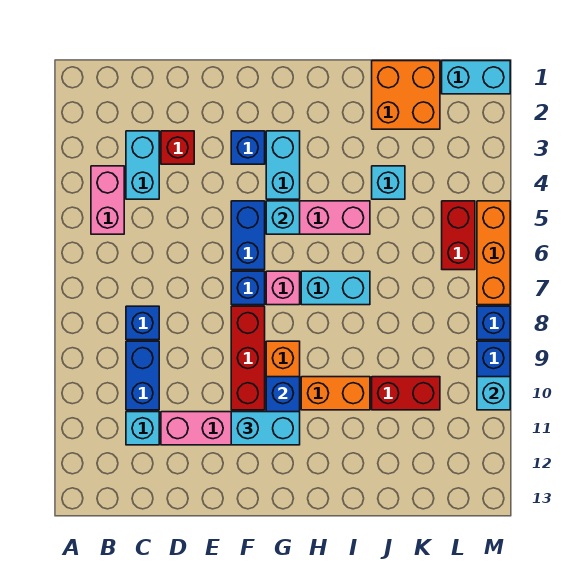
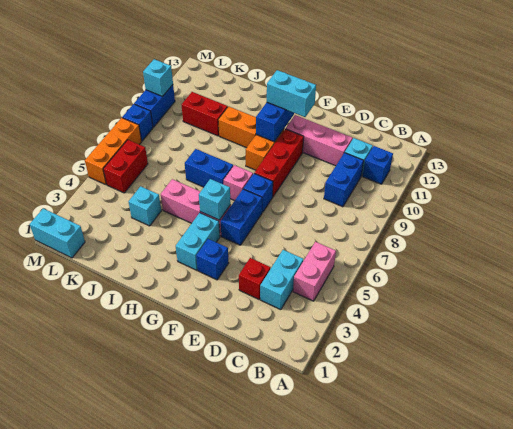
blue brick C8 level 1 -> blue brick B11 level 1
cyan brick H7:I7 level 1 -> blue brick H7:I7 level 1
orange brick J1:K2 level 1 -> none

